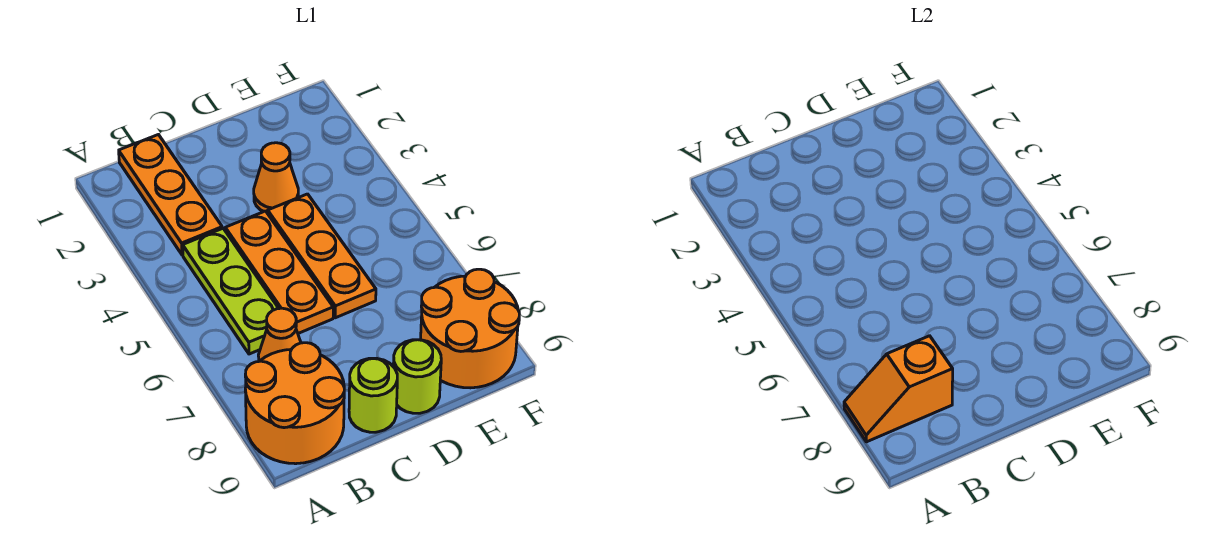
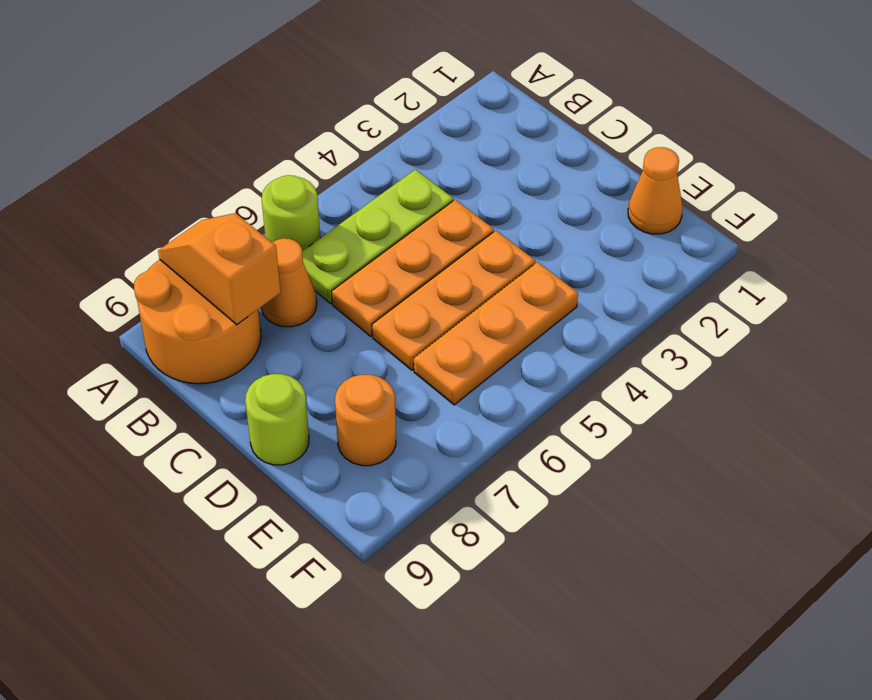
orange plate B1:B3 level 1 -> orange plate E4:E6 level 1
lime round brick C9 level 1 -> lime round brick A6 level 1
orange cone D3 level 1 -> orange cone E1 level 1
orange round brick E8:F9 level 1 -> orange round brick E8 level 1

